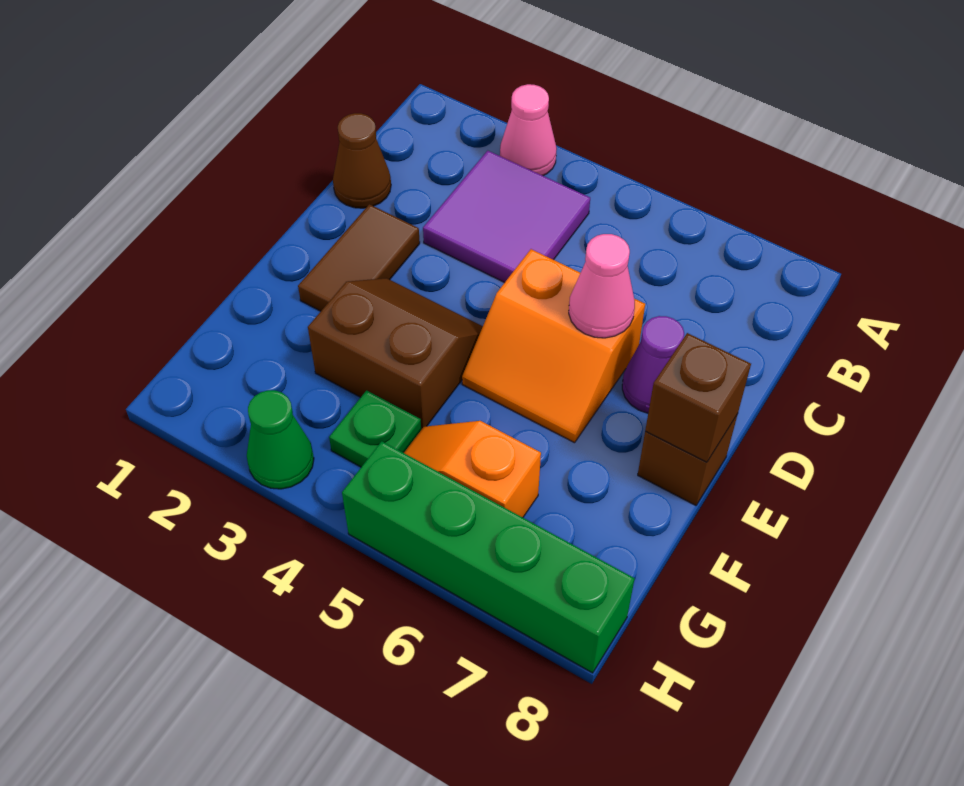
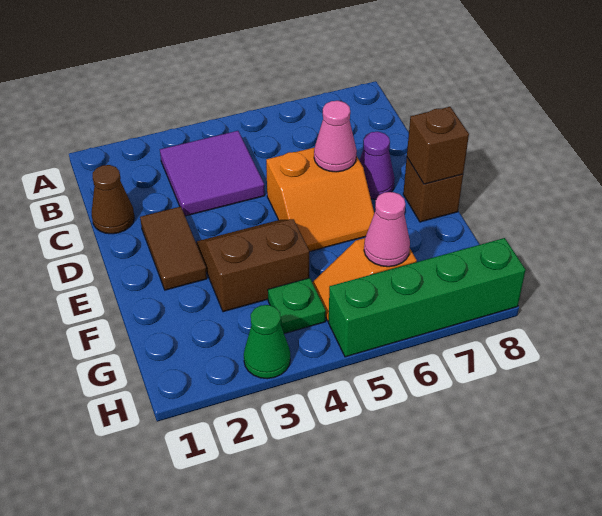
pink cone A3 level 1 -> pink cone G6 level 2

